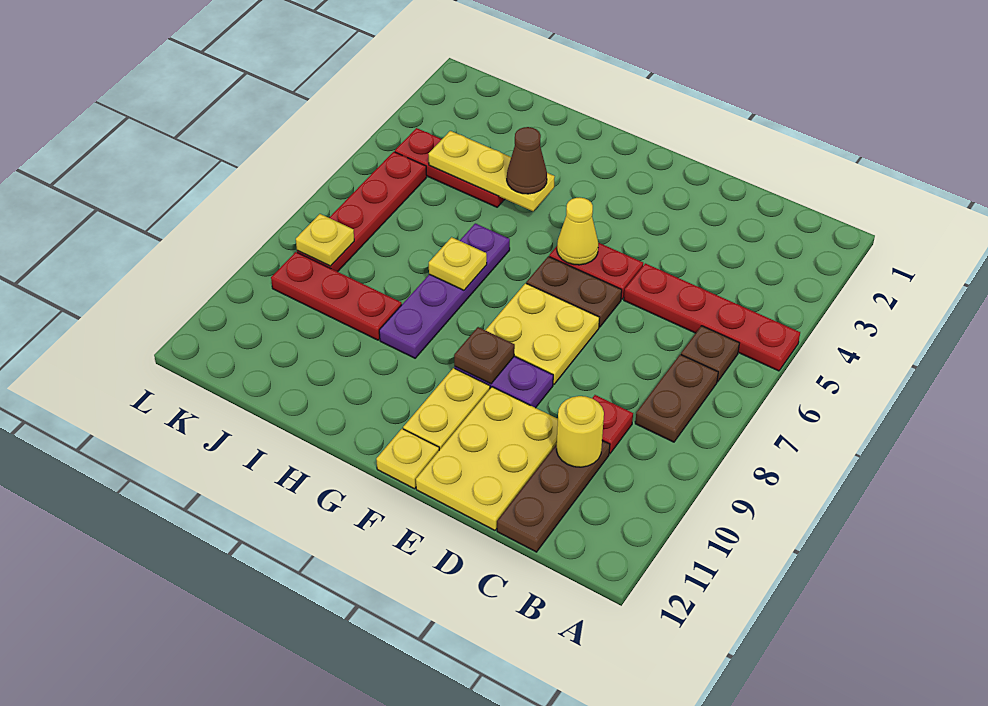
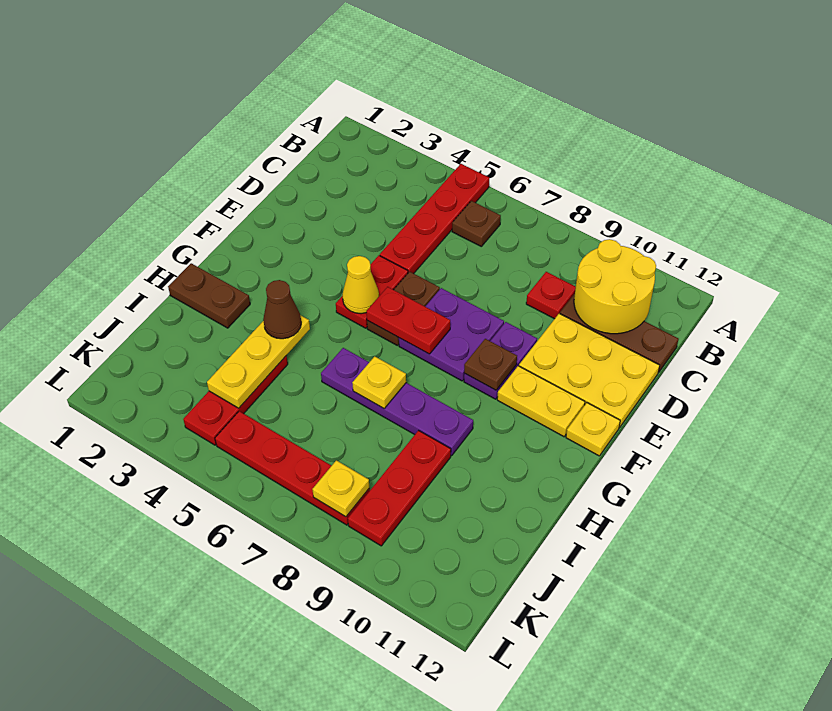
brown plate B7:B8 level 1 -> brown plate H1:H2 level 1
yellow round brick C10 level 2 -> yellow round brick B10:C11 level 2
yellow plate E7:F8 level 1 -> purple plate E7:F8 level 1
none -> red plate F6:F7 level 2

